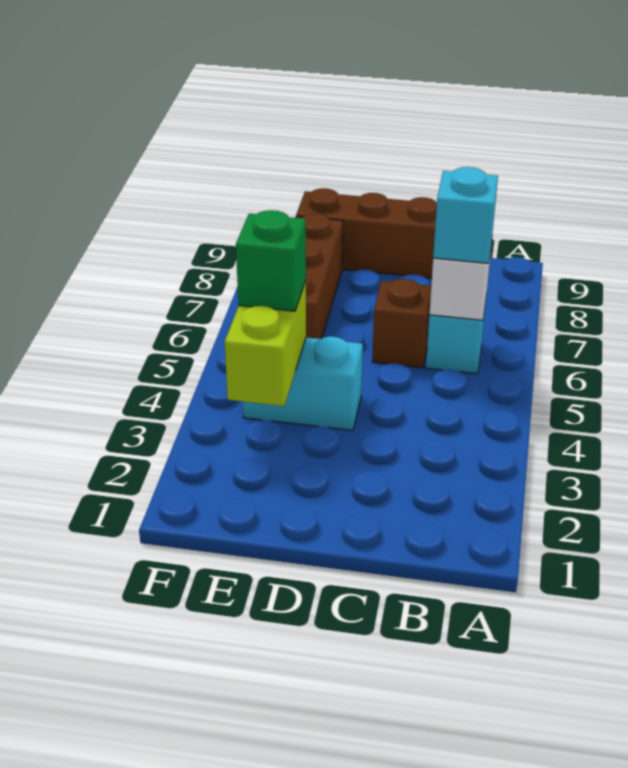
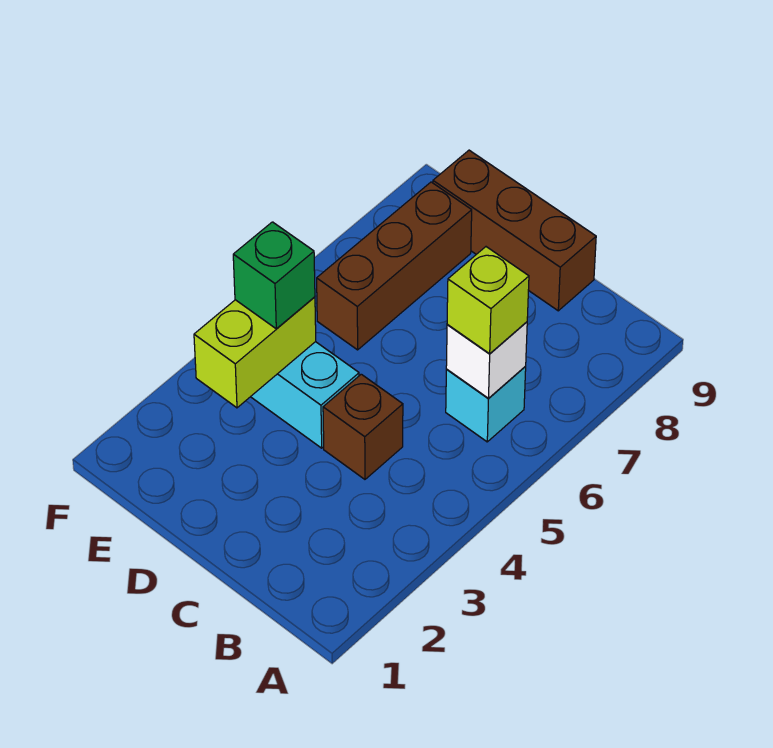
cyan brick B6 level 3 -> lime brick B6 level 3
brown brick C6 level 1 -> brown brick C4 level 1

